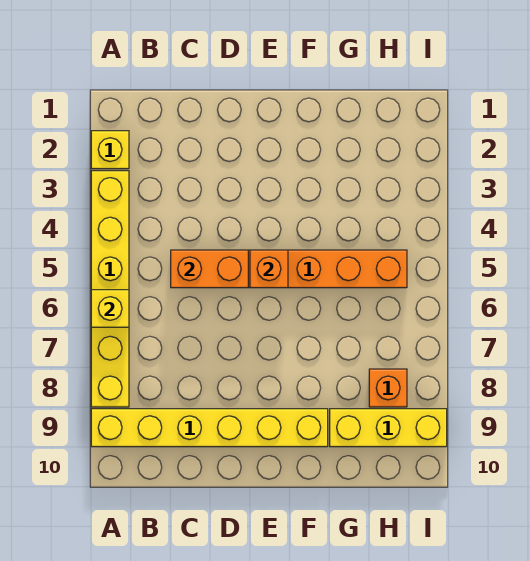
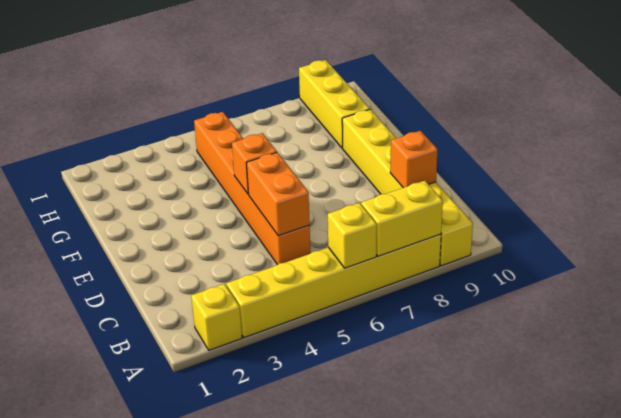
none -> yellow brick A7:A8 level 2
orange brick H8 level 1 -> orange brick C9 level 2

